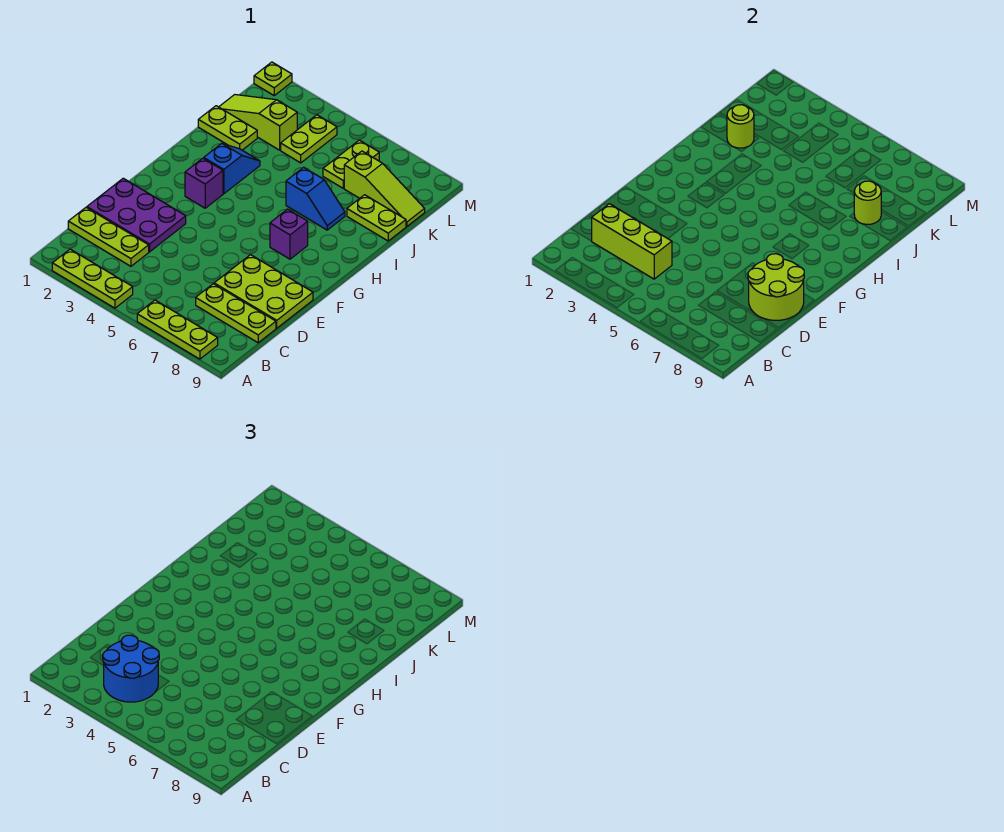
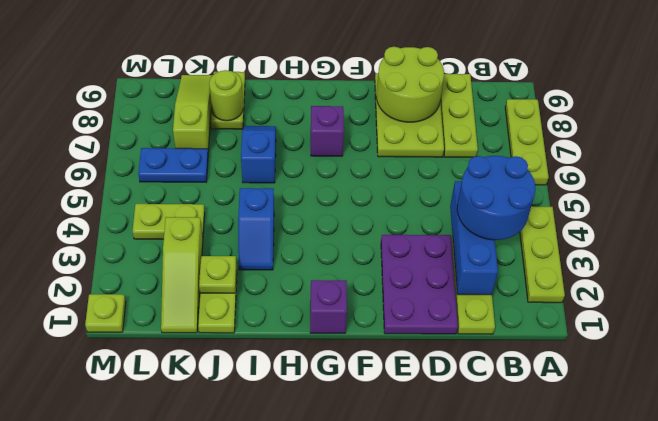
lime brick C2:C4 level 2 -> blue brick C2:C4 level 2
purple brick G3 level 1 -> purple brick G1 level 1
blue slope H3:I3 level 1 top H -> blue slope I3:I4 level 1 top 4
lime round brick J2 level 2 -> lime plate J2 level 2
lime plate K6:L6 level 1 -> blue plate K6:L6 level 1

